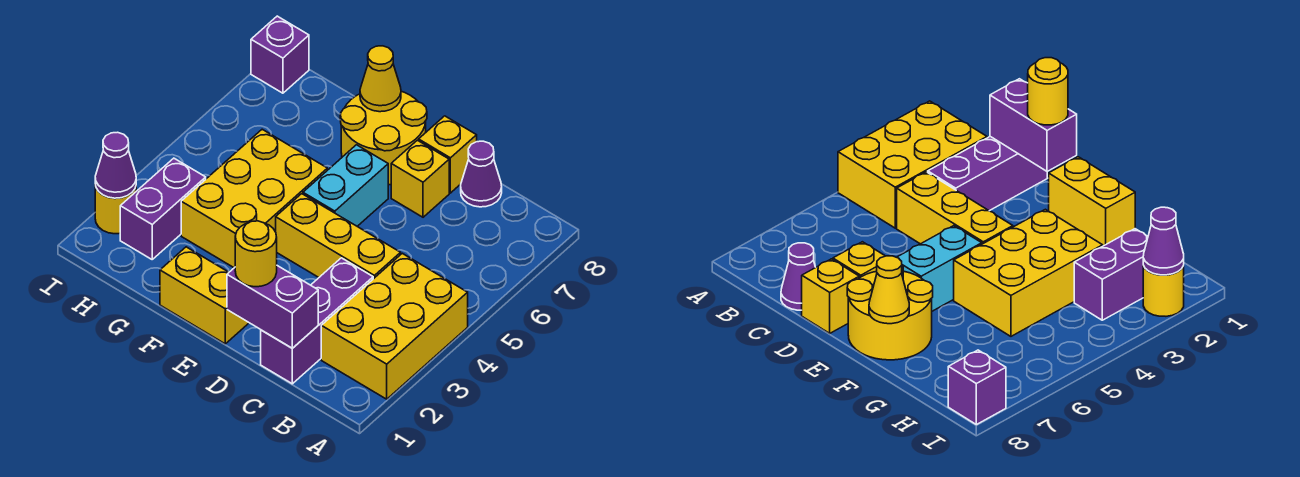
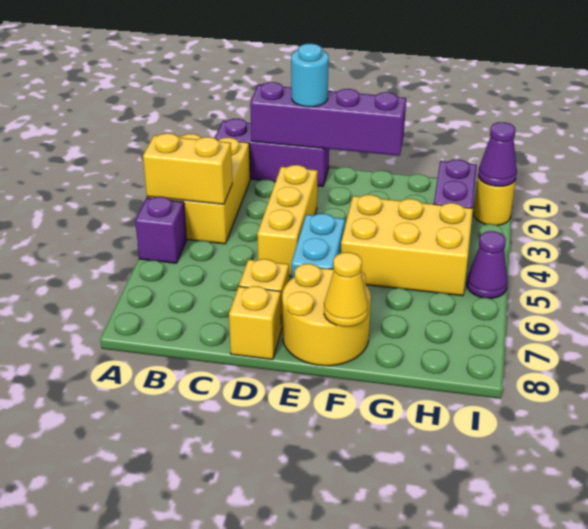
purple brick C1:C3 level 1 -> purple brick B1:D1 level 1
purple brick C1:D1 level 2 -> purple brick C1:F1 level 2
yellow brick C4:E4 level 1 -> yellow brick D3:D5 level 1
purple cone C8 level 1 -> purple cone I5 level 1
yellow round brick D1 level 3 -> cyan round brick D1 level 3
yellow brick E1:F1 level 1 -> yellow brick A4:B4 level 2
yellow brick F3:G5 level 1 -> yellow brick F4:H5 level 1
purple brick I8 level 1 -> purple brick A5 level 1

